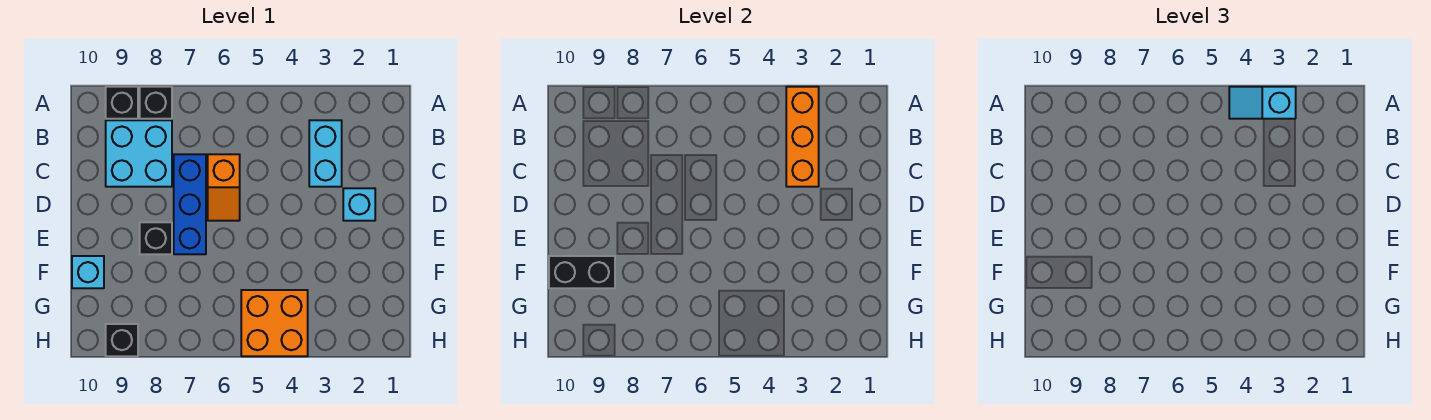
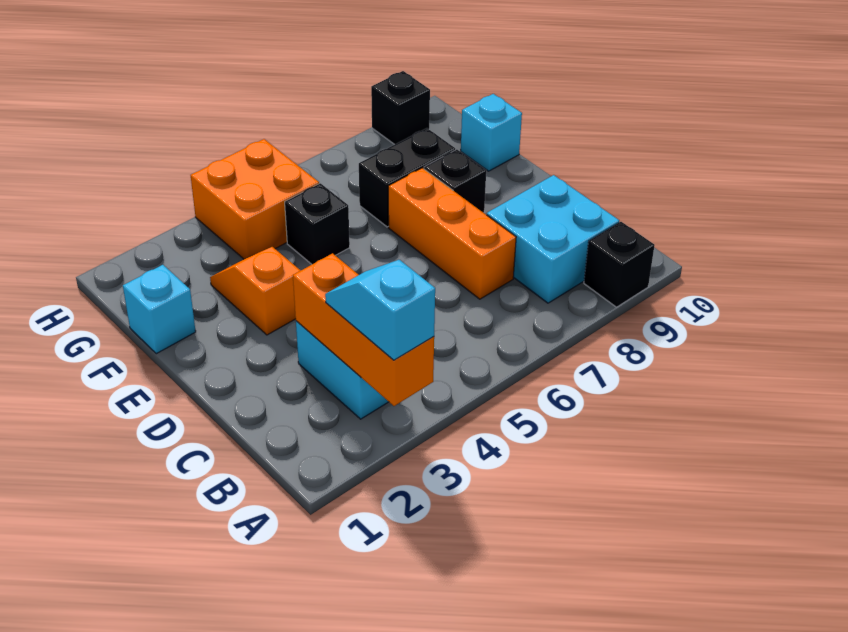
cyan slope A3:A4 level 3 top 3 -> cyan slope A3:B3 level 3 top A
black brick A8 level 1 -> black brick F5 level 1
orange slope C6:D6 level 1 top C -> orange slope E3:F3 level 1 top E
blue brick C7:E7 level 1 -> orange brick C7:E7 level 1
cyan brick D2 level 1 -> cyan brick F1 level 1
black brick F9:F10 level 2 -> black brick F7:F8 level 1

